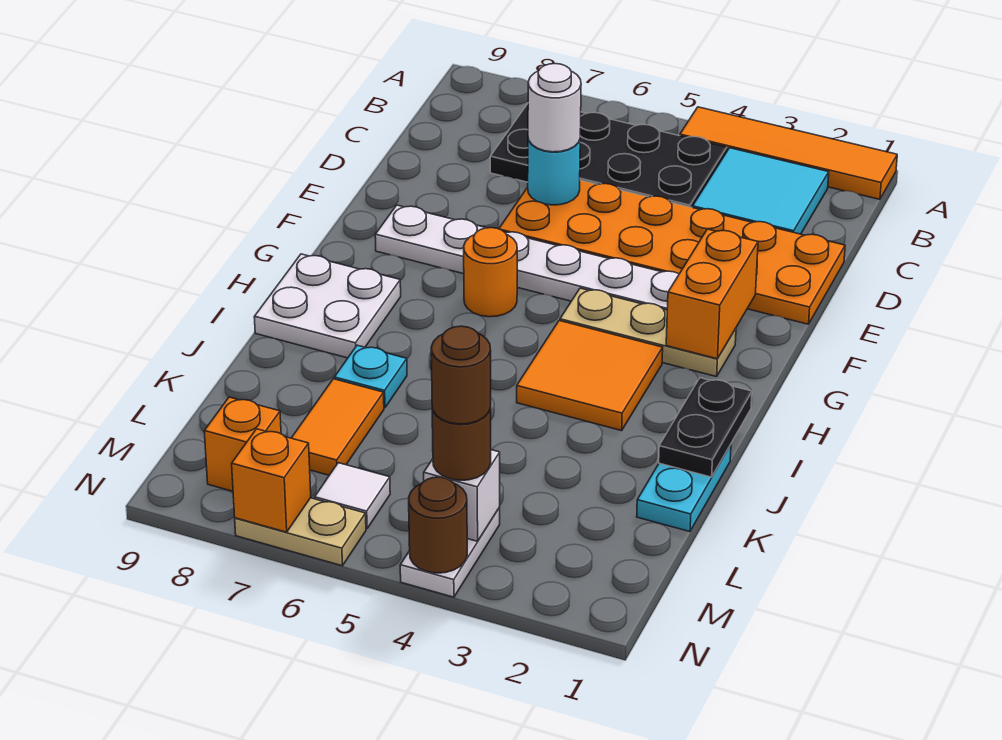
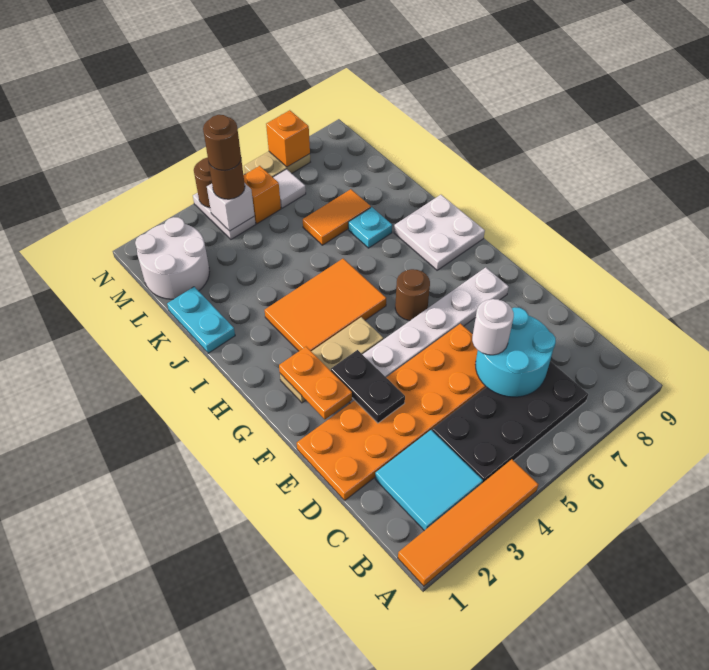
cyan round brick D6 level 2 -> cyan round brick C6:D7 level 2
orange brick F2:G2 level 2 -> orange plate F2:G2 level 2
orange round brick G6 level 1 -> brown round brick G6 level 1
orange tile H3:I4 level 1 -> orange tile H3:I5 level 1
black plate I1:J1 level 2 -> black plate E3:F3 level 2
orange tile K7:L7 level 1 -> orange tile K6:K7 level 1
none -> white round brick L1:M2 level 1
orange brick M8 level 1 -> orange brick M5 level 1

